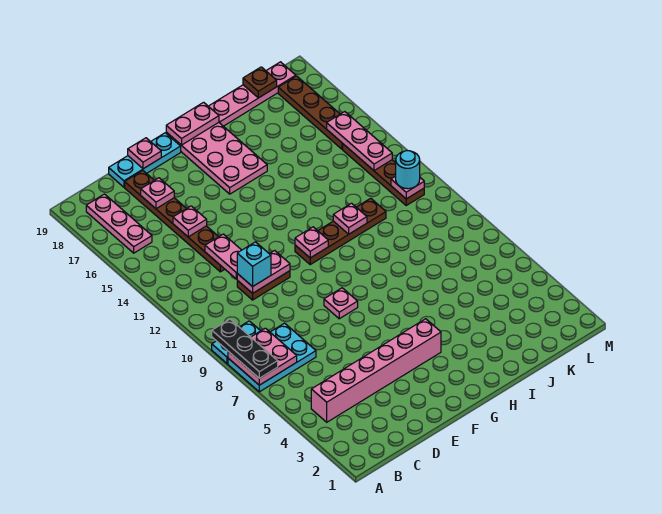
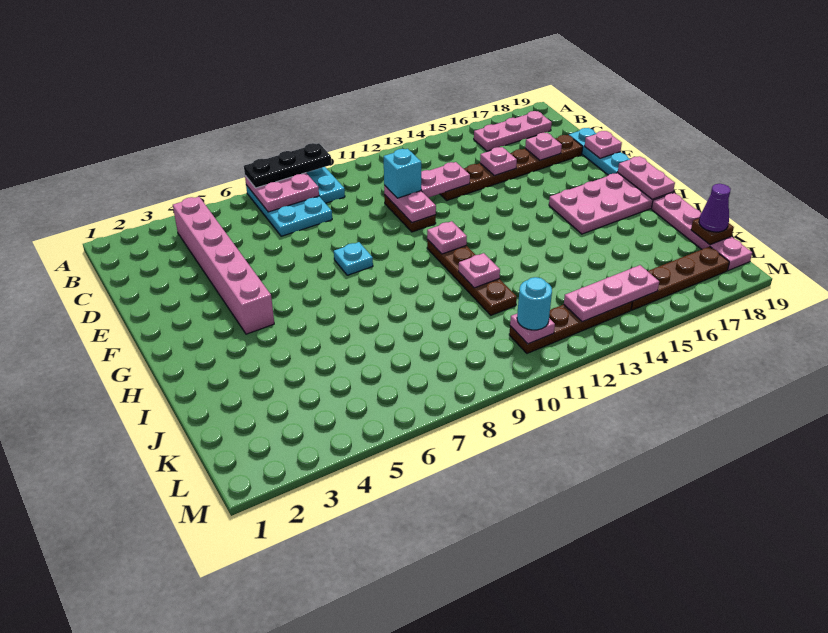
pink plate F8 level 1 -> cyan plate F8 level 1
none -> purple cone K19 level 3

